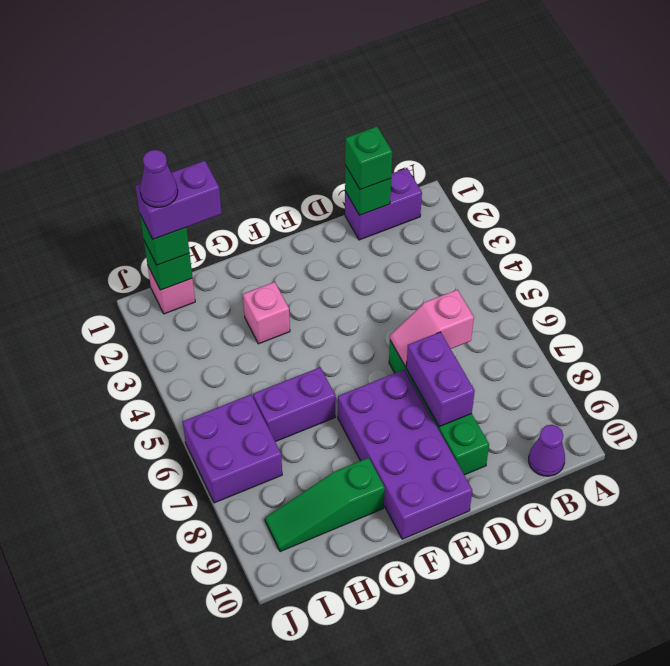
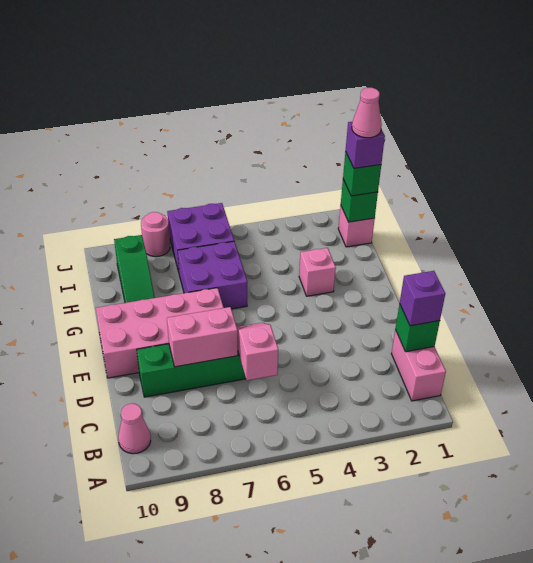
purple brick B1:C1 level 1 -> pink brick B1:C1 level 1
purple cone B10 level 1 -> pink cone B10 level 1
green brick C1 level 3 -> purple brick C1 level 3
purple brick D7:D8 level 2 -> pink brick D7:D8 level 2
purple brick E7:F10 level 1 -> pink brick E7:F10 level 1
purple brick G6:H6 level 1 -> purple brick G6:H7 level 1
green slope G9:I9 level 1 top G -> green slope G9:I9 level 1 top I
purple brick H1:I1 level 4 -> purple brick I1 level 4
purple cone I1 level 5 -> pink cone I1 level 5
none -> pink round brick J8 level 1

